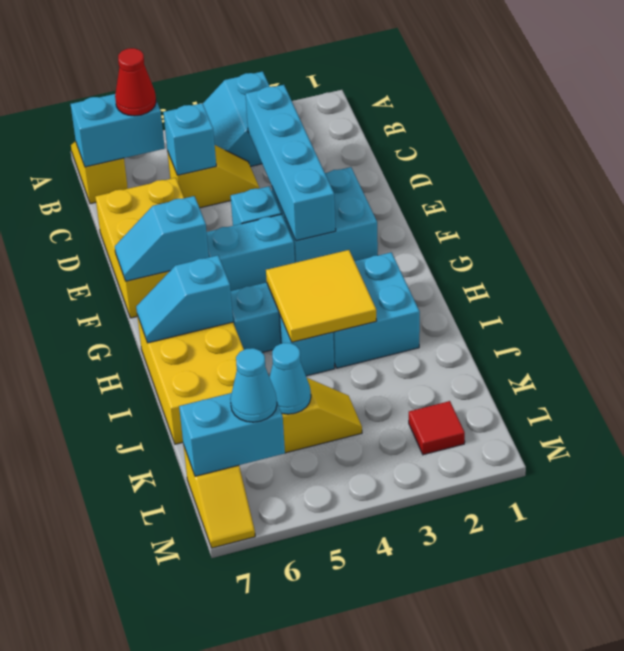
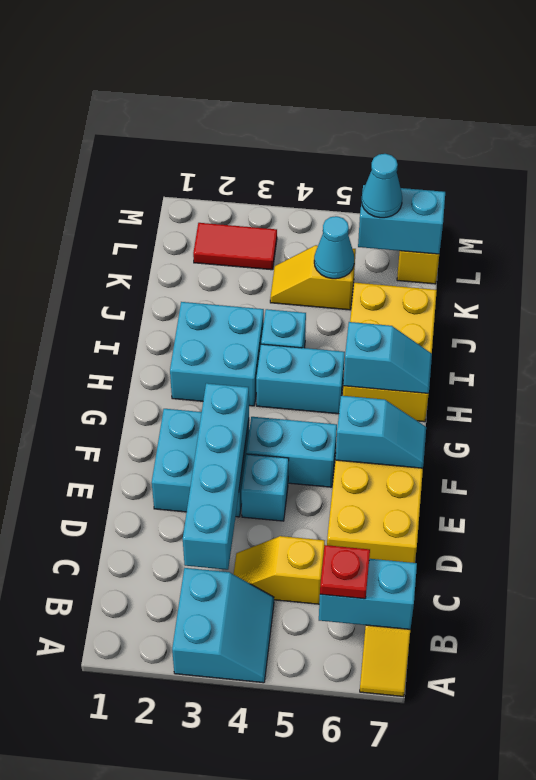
red cone B6 level 3 -> red plate B6 level 3
cyan brick C5 level 2 -> none
yellow tile H3:I4 level 2 -> none
red tile L2 level 1 -> red tile L2:L3 level 1

